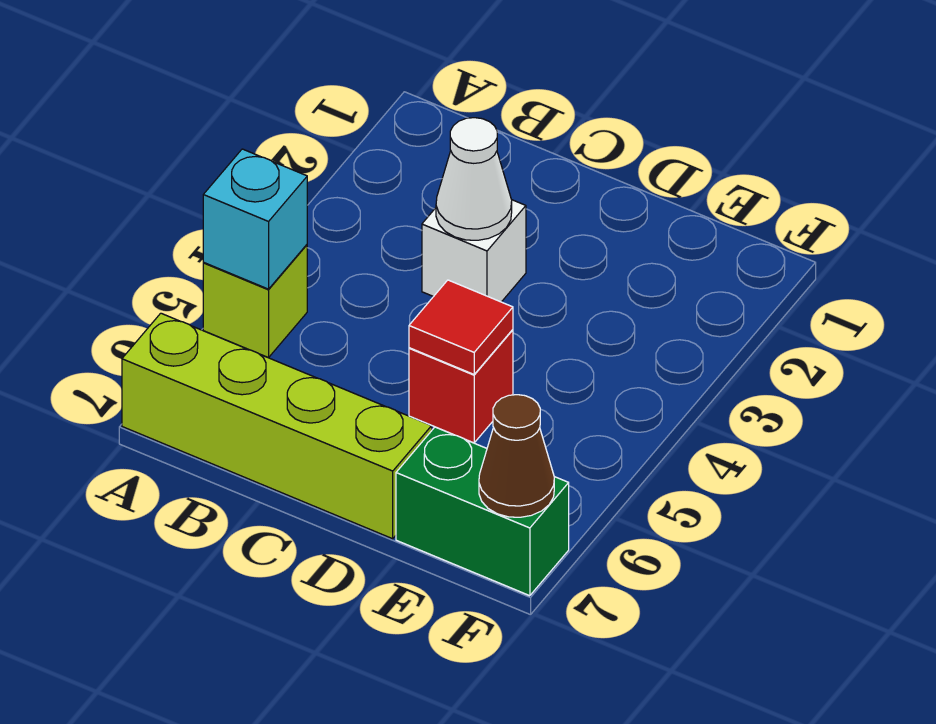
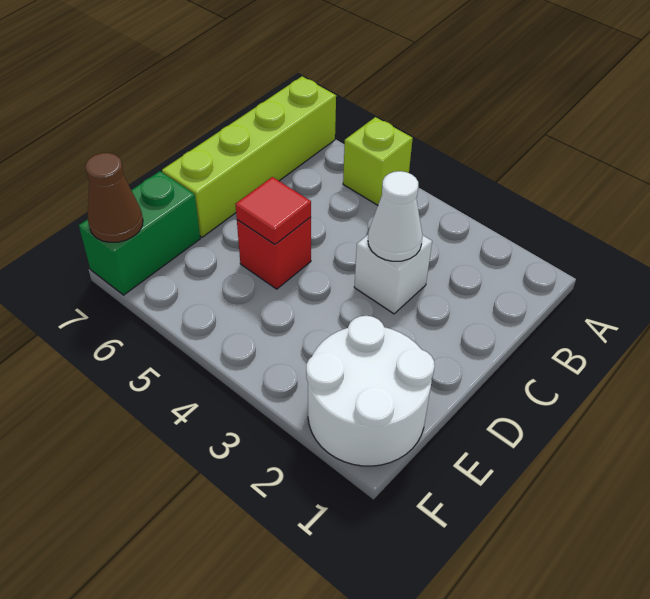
cyan brick A5 level 2 -> none
none -> white round brick E1:F2 level 1

